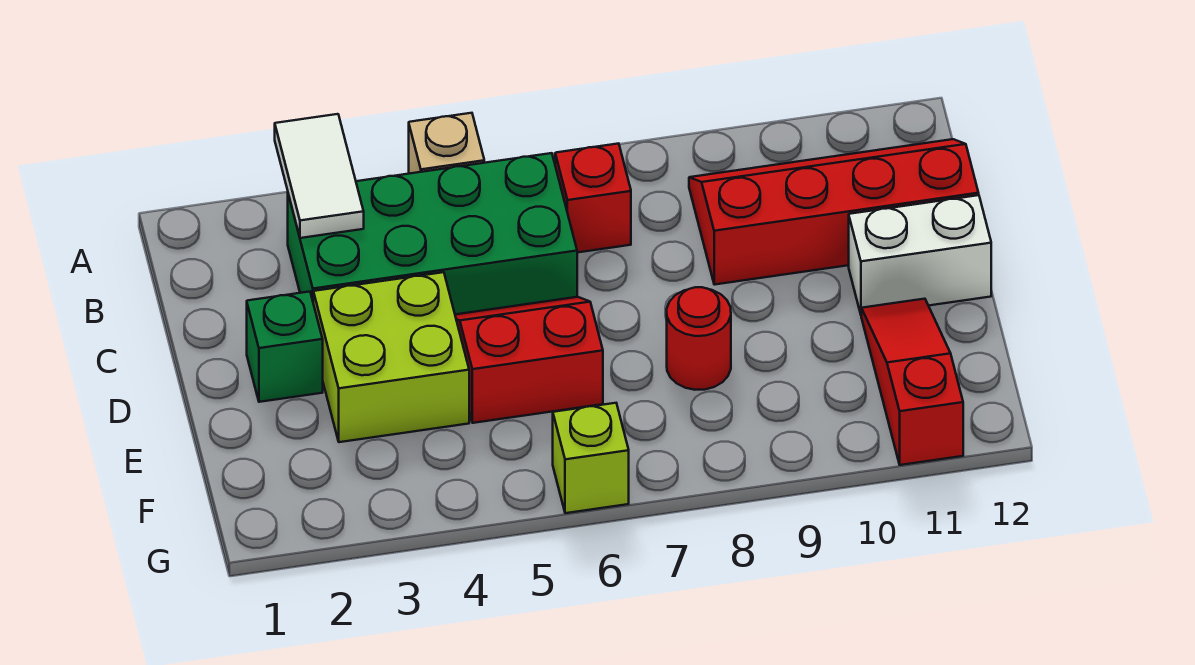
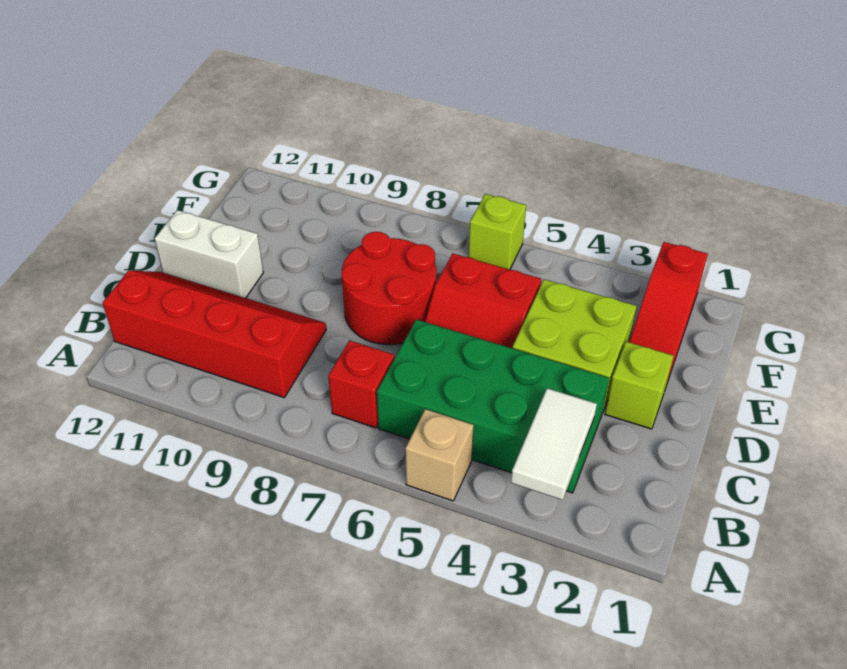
red slope B9:C12 level 1 top C -> red slope B9:C12 level 1 top B
green brick D2 level 1 -> lime brick D2 level 1
red round brick E8 level 1 -> red round brick D7:E8 level 1
red slope E11:G11 level 1 top G -> red slope E2:G2 level 1 top G

